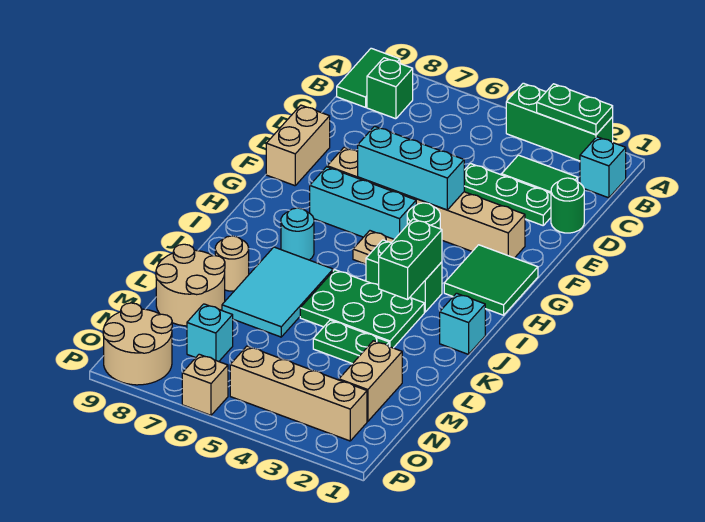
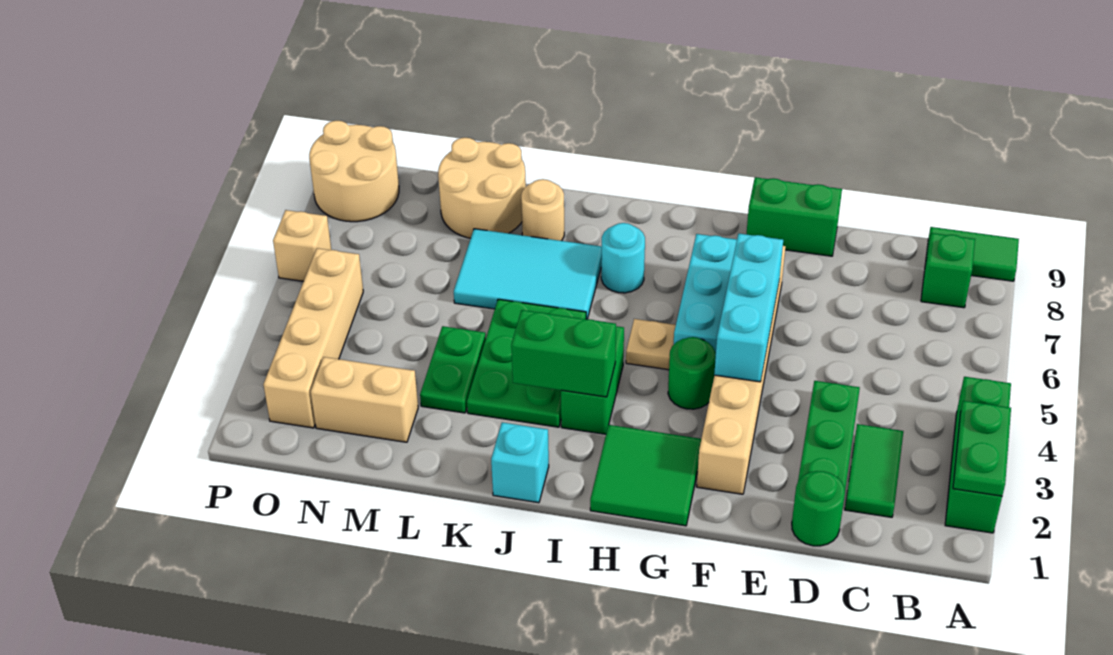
cyan brick B1 level 1 -> none
tan brick E9:F9 level 1 -> green brick E9:F9 level 1
cyan brick N7 level 1 -> none

